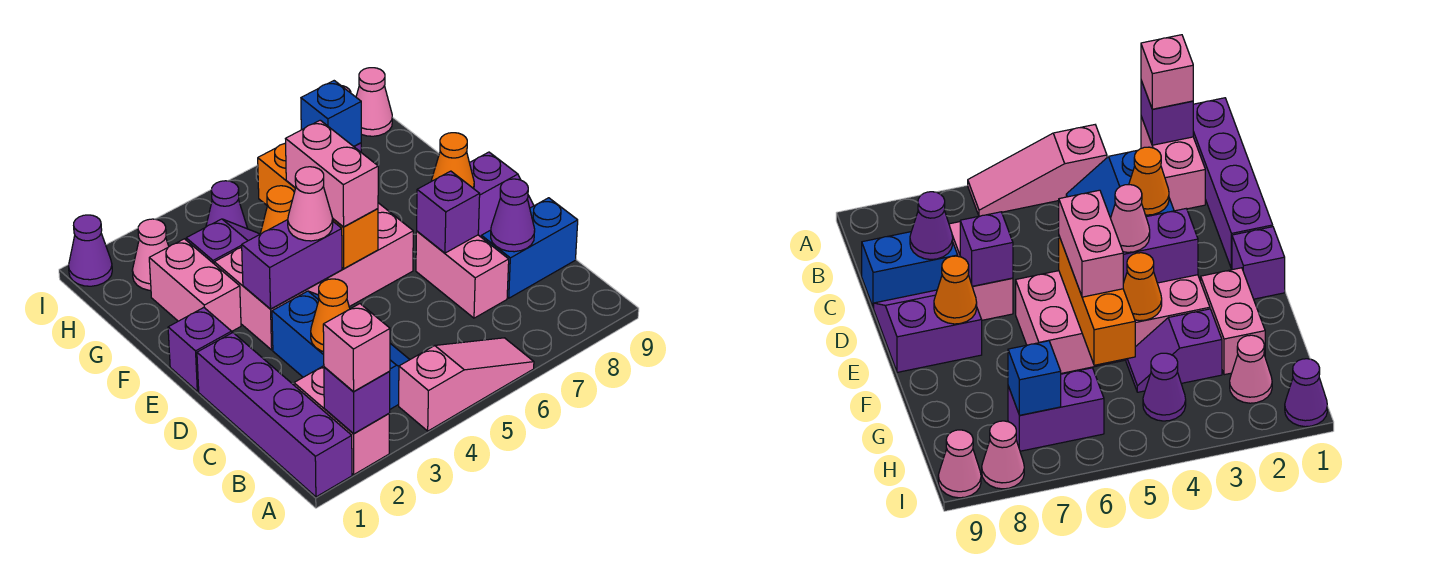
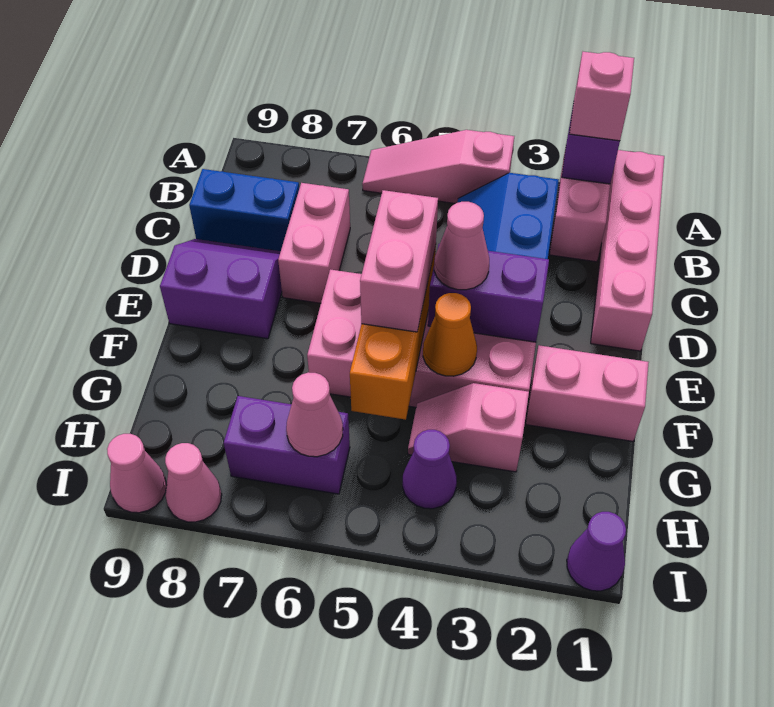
purple brick A1:D1 level 1 -> pink brick A1:D1 level 1
orange cone C3 level 2 -> none
purple cone C8 level 2 -> none
purple brick D7 level 2 -> none
purple brick E1 level 1 -> none
orange cone E8 level 2 -> none
pink brick F2:G2 level 1 -> pink brick F1:F2 level 1
purple slope G3:G4 level 1 top 3 -> pink slope G3:G4 level 1 top 3
pink cone H2 level 1 -> pink cone H6 level 2
blue brick H7 level 2 -> none

